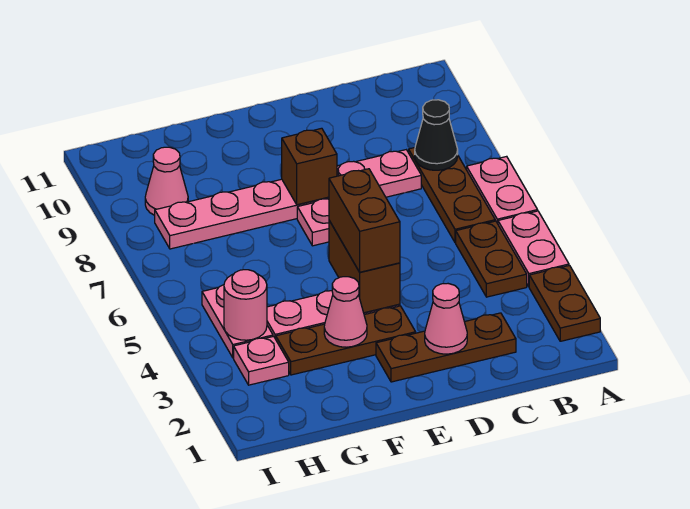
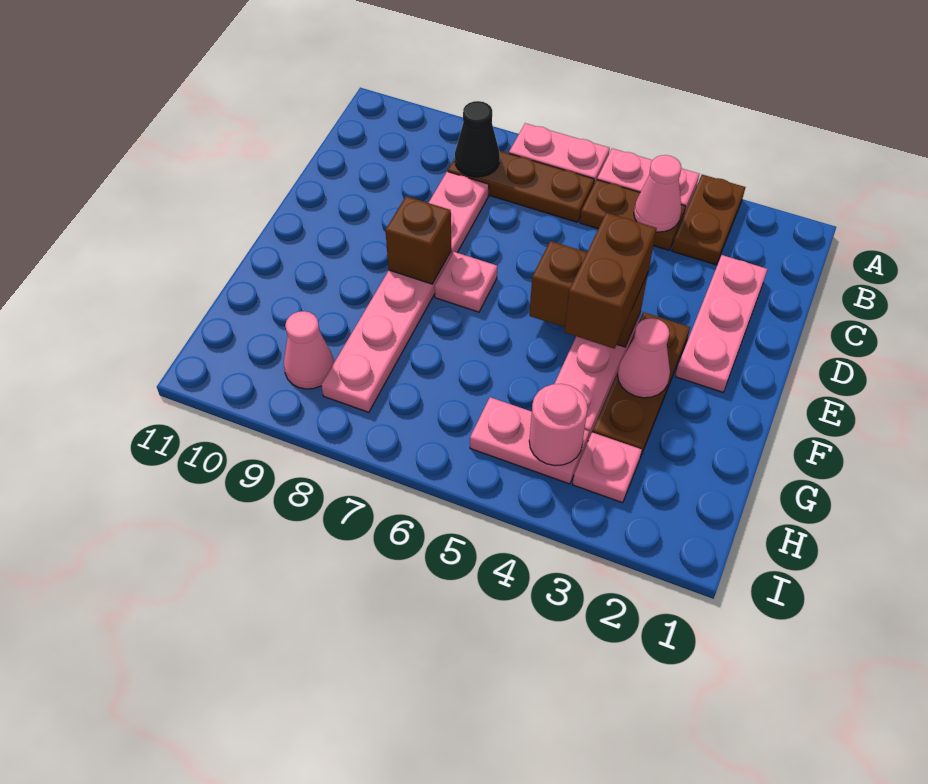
brown plate A2:A3 level 1 -> brown plate A3:B3 level 1
brown plate C2:E2 level 1 -> pink plate C2:E2 level 1
pink cone D2 level 2 -> pink cone B4 level 2
brown brick E4:E5 level 3 -> brown brick E4:F4 level 3

